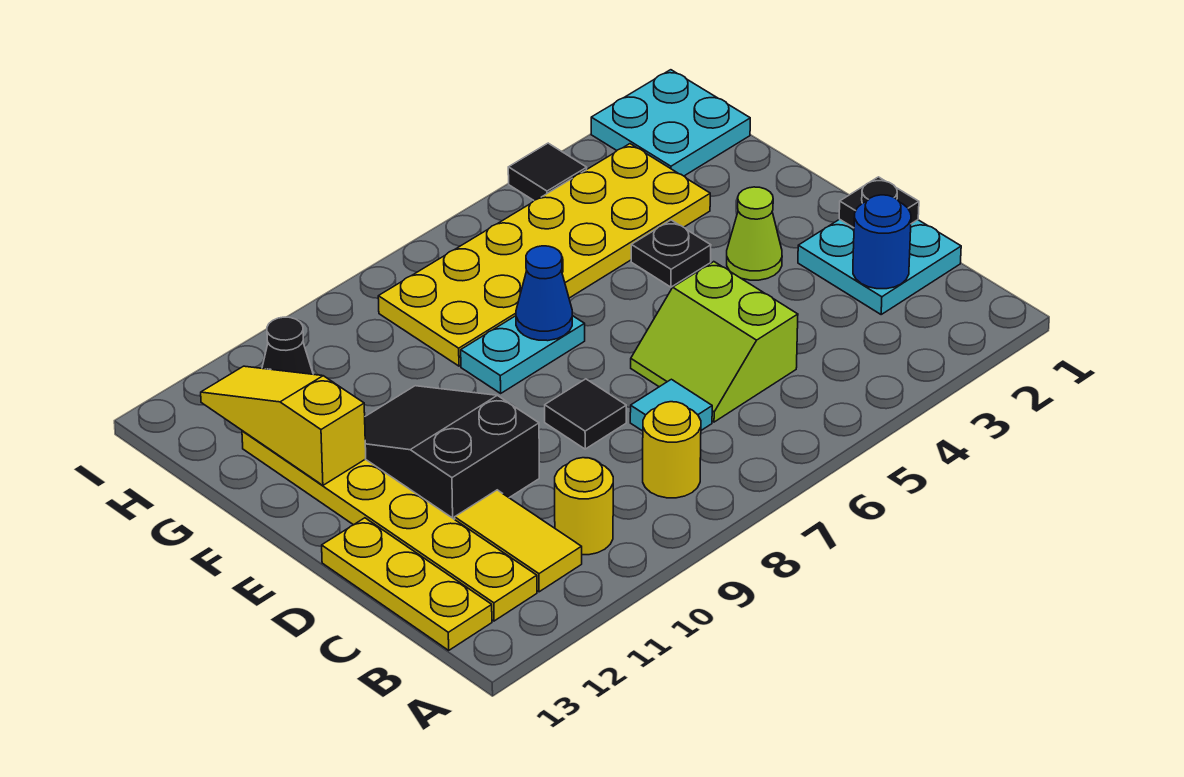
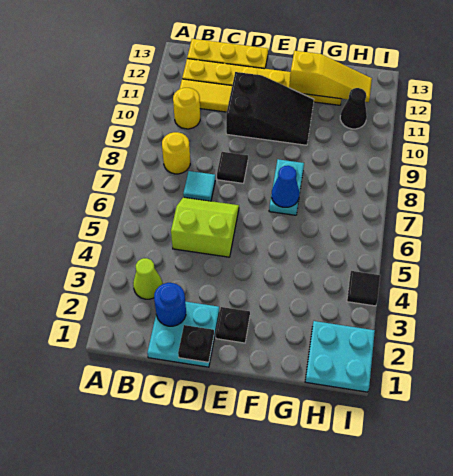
lime cone E3 level 1 -> lime cone B3 level 1
black plate F4 level 1 -> black plate E2 level 1
yellow plate G3:H8 level 1 -> none

